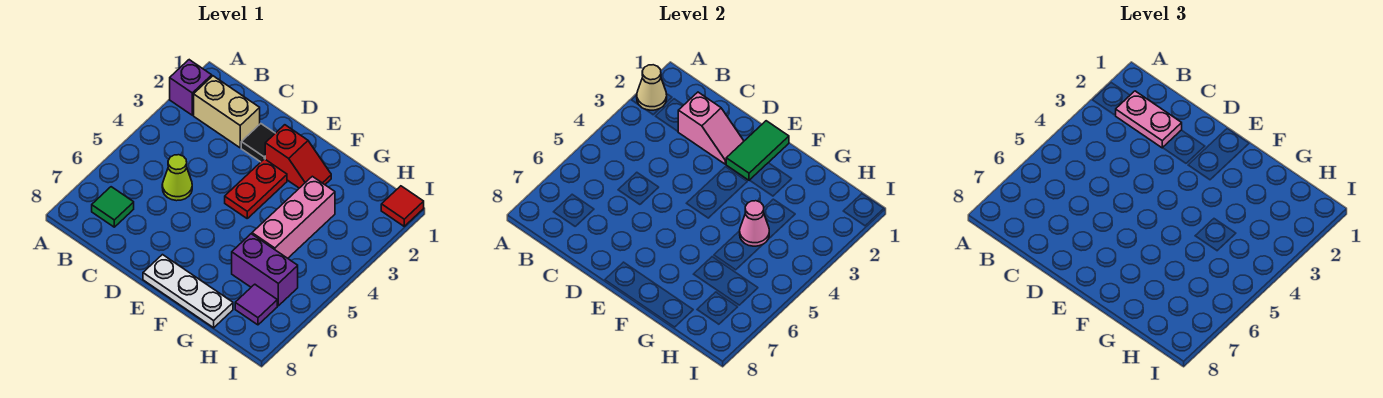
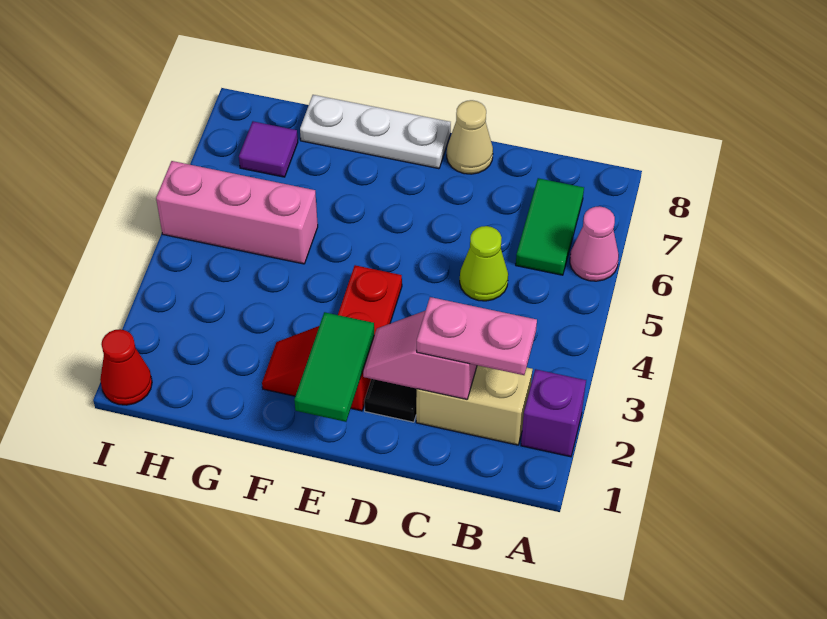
tan cone A2 level 2 -> tan cone D8 level 1
green tile B7 level 1 -> green tile B6:B7 level 1
pink brick G3:G5 level 1 -> pink brick G5:I5 level 1
pink cone G4 level 2 -> pink cone A6 level 1
purple brick G6:H6 level 1 -> none
red tile I1 level 1 -> red cone I1 level 1

